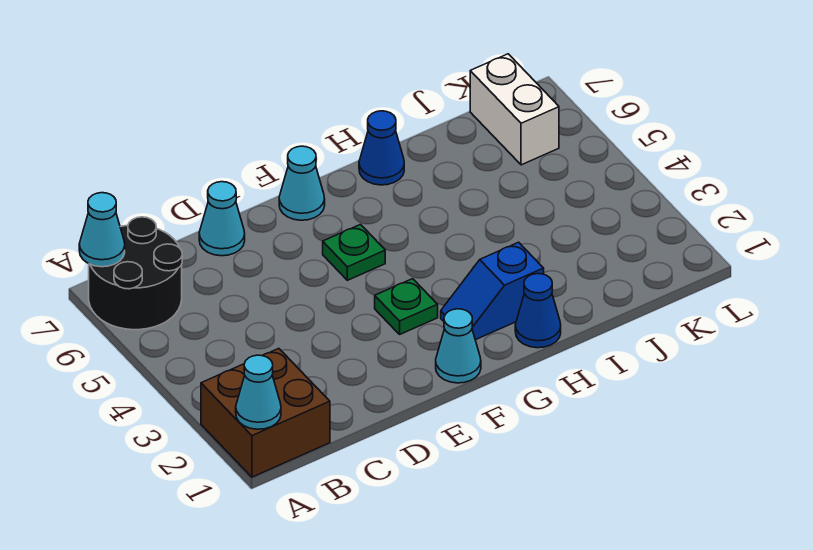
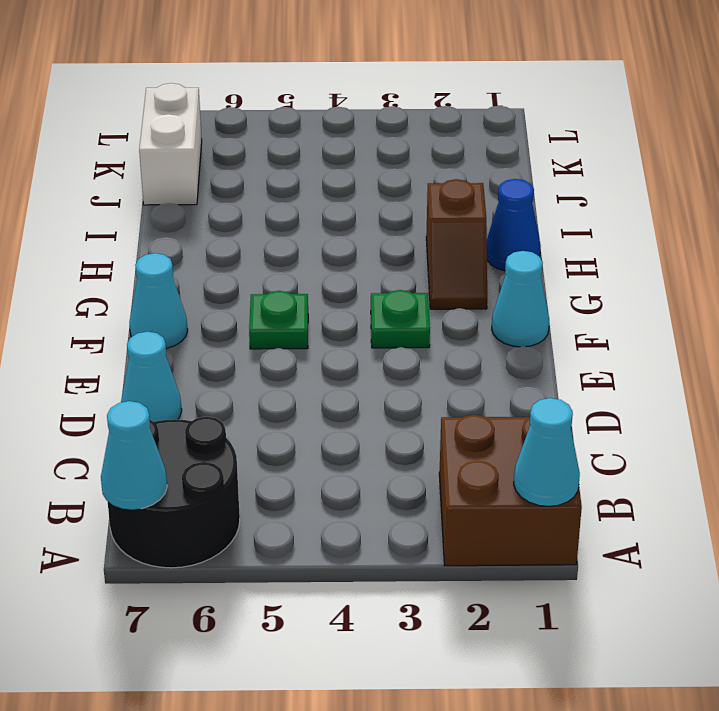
blue slope G2:H2 level 1 top H -> brown slope G2:H2 level 1 top H
blue cone H7 level 1 -> none
white brick K6:K7 level 1 -> white brick J7:K7 level 1

